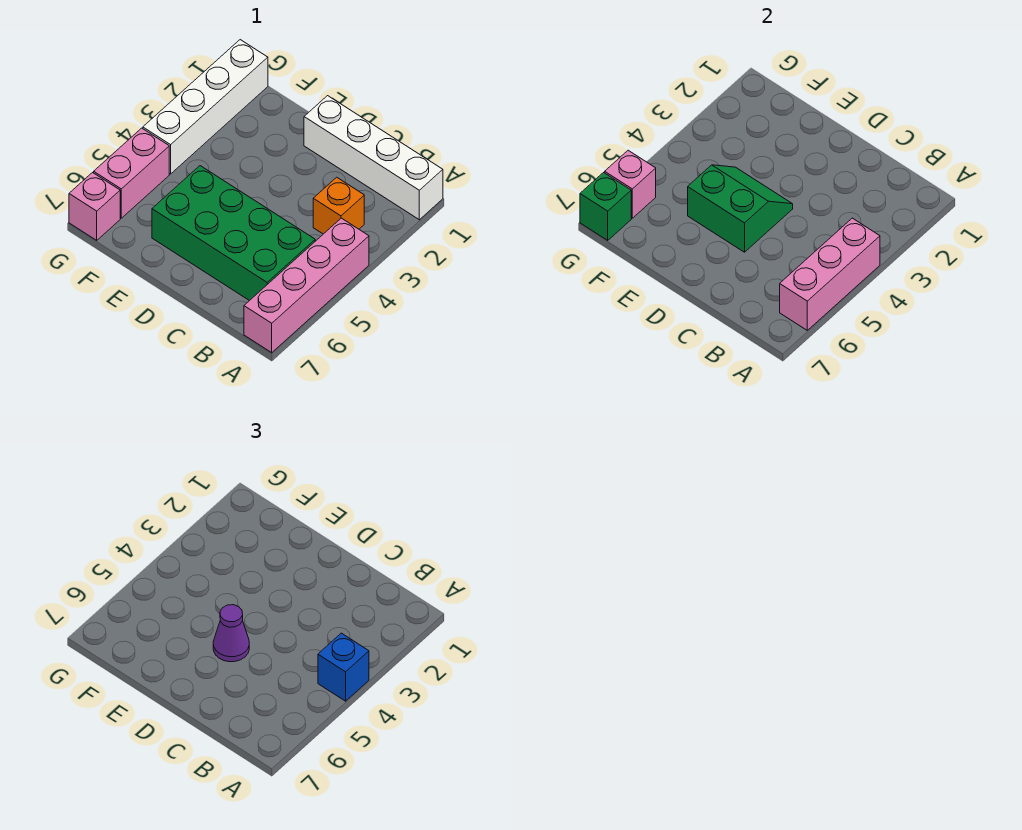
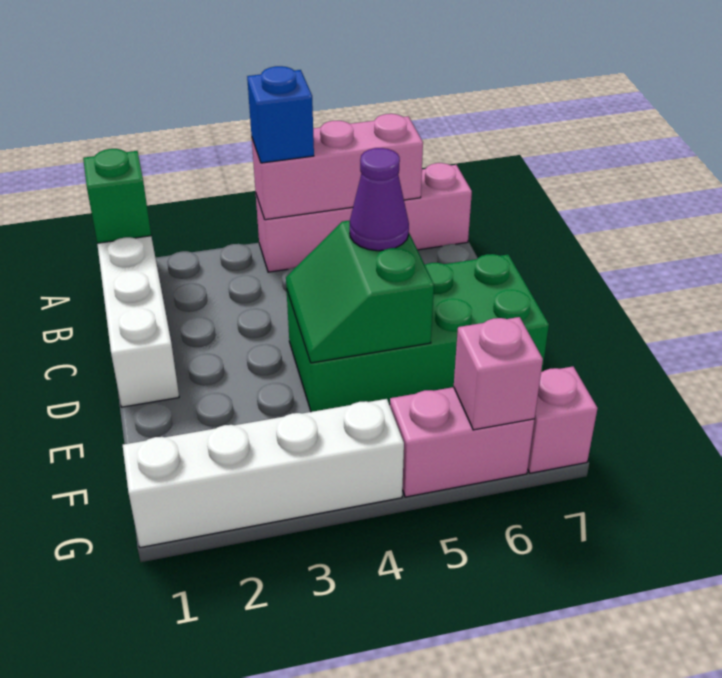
orange brick B3 level 1 -> none
green brick B5:E6 level 1 -> green brick D4:E7 level 1
green brick G7 level 2 -> green brick A1 level 2

